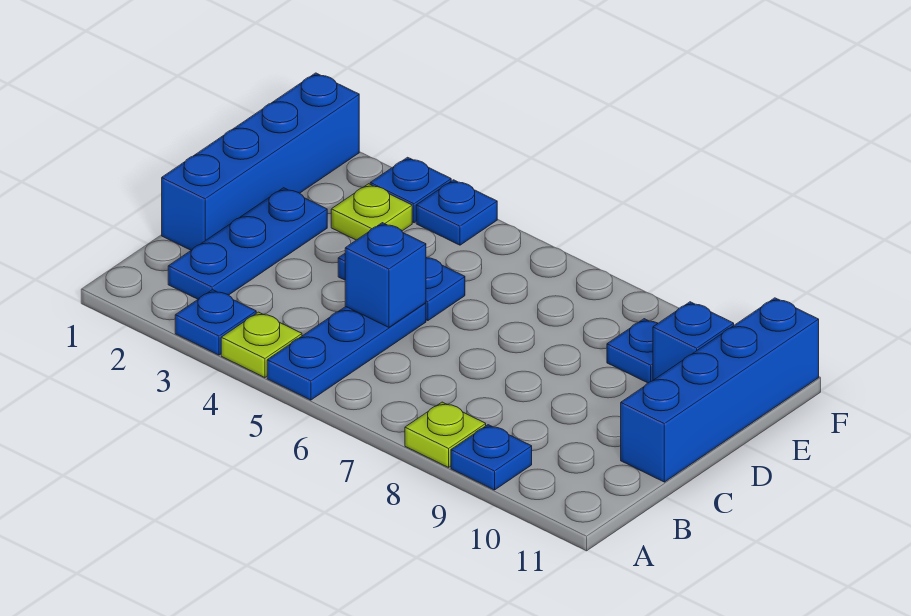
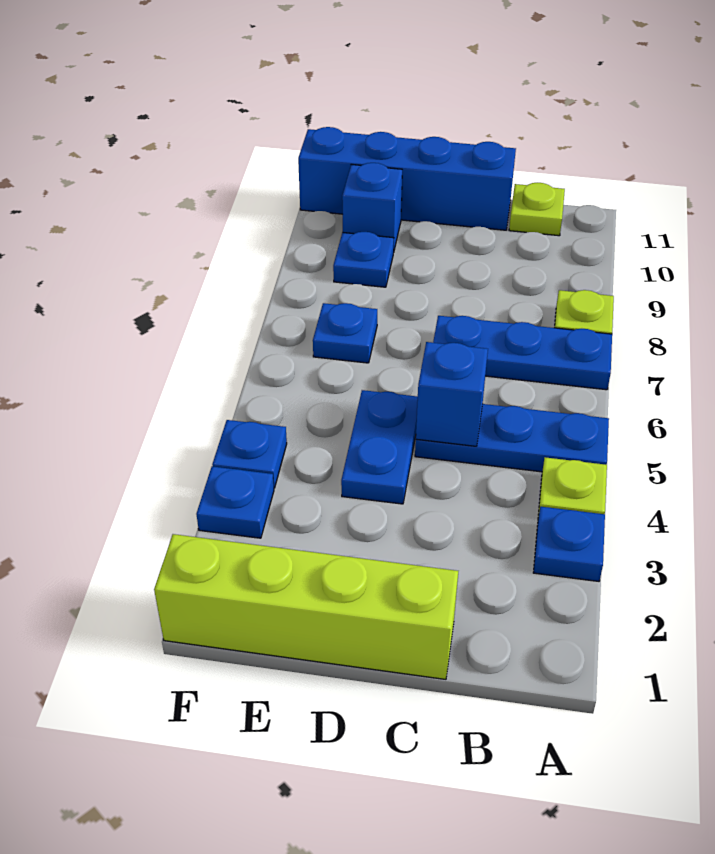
blue plate A9 level 1 -> blue plate E7 level 1
blue plate B2:D2 level 1 -> blue plate A7:C7 level 1
blue brick C1:F1 level 1 -> lime brick C1:F1 level 1
lime plate E3 level 1 -> lime plate B11 level 1

